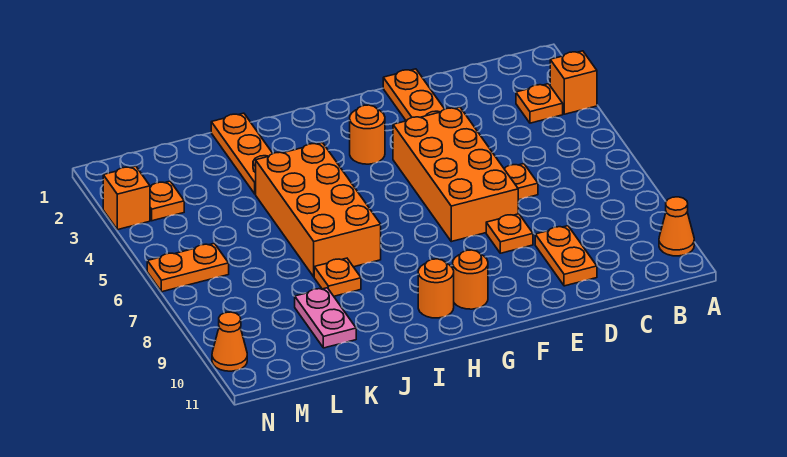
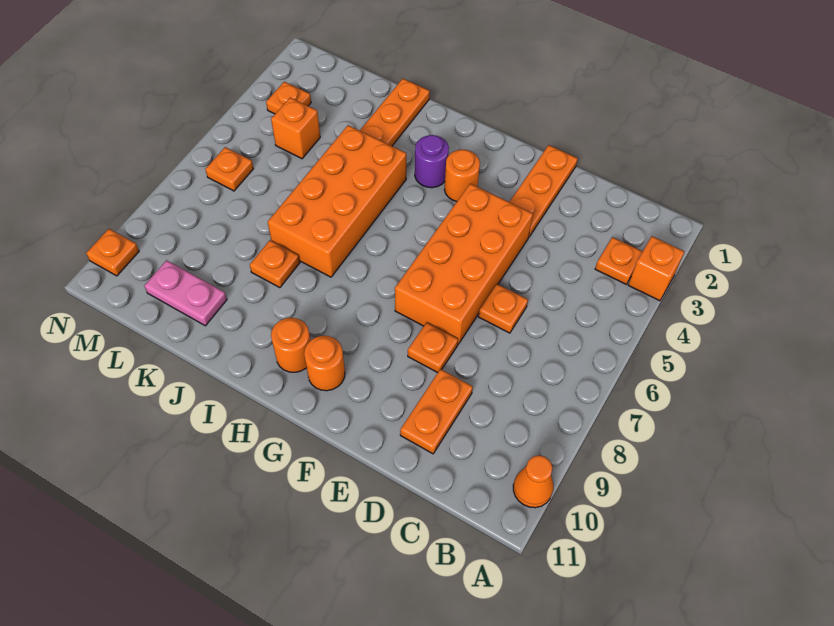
none -> purple round brick H3 level 1
pink plate K9:K10 level 1 -> pink plate K10:L10 level 1
orange plate M6:N6 level 1 -> orange plate M6 level 1
orange brick N3 level 1 -> orange brick L4 level 1
orange cone N10 level 1 -> orange plate N10 level 1

